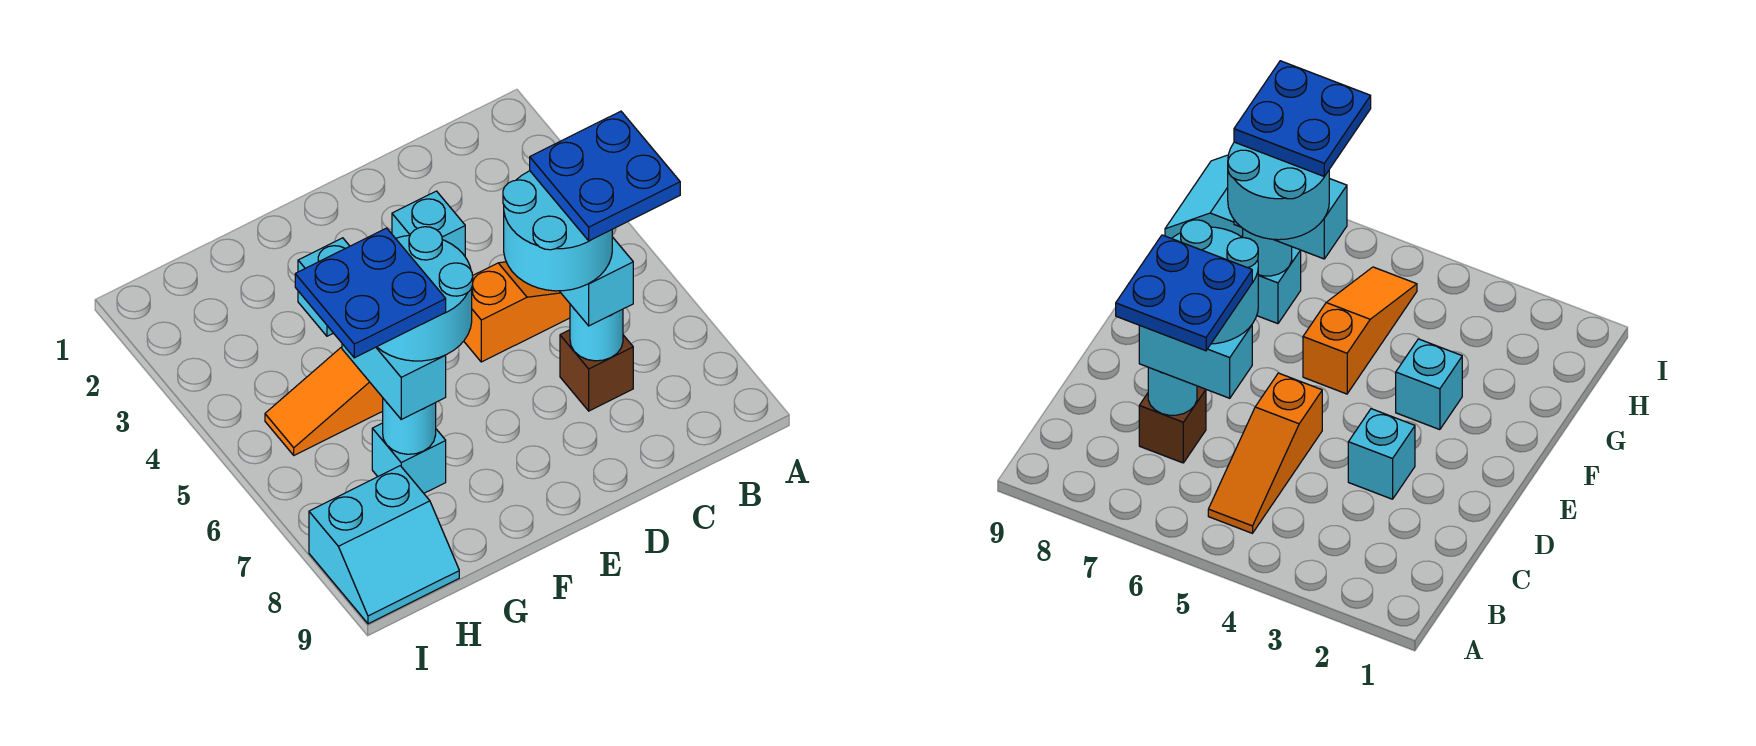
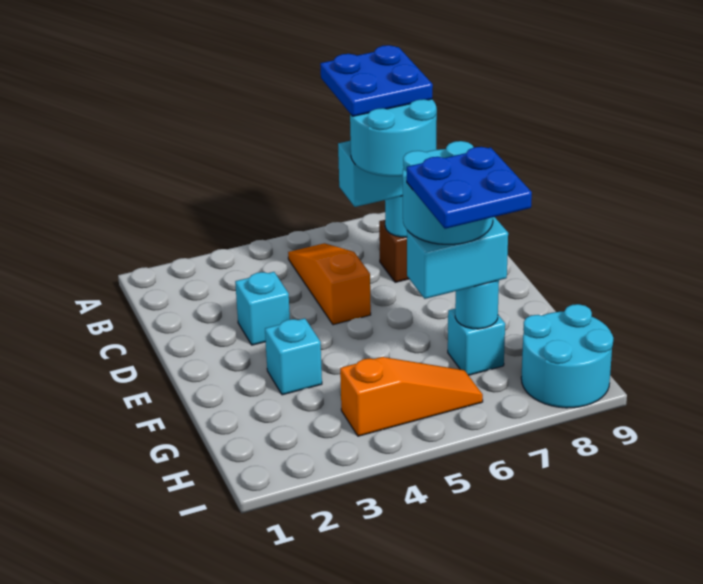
orange slope F5:H5 level 1 top F -> orange slope H4:H6 level 1 top 4
cyan slope H8:I9 level 1 top 8 -> cyan round brick H8:I9 level 1

